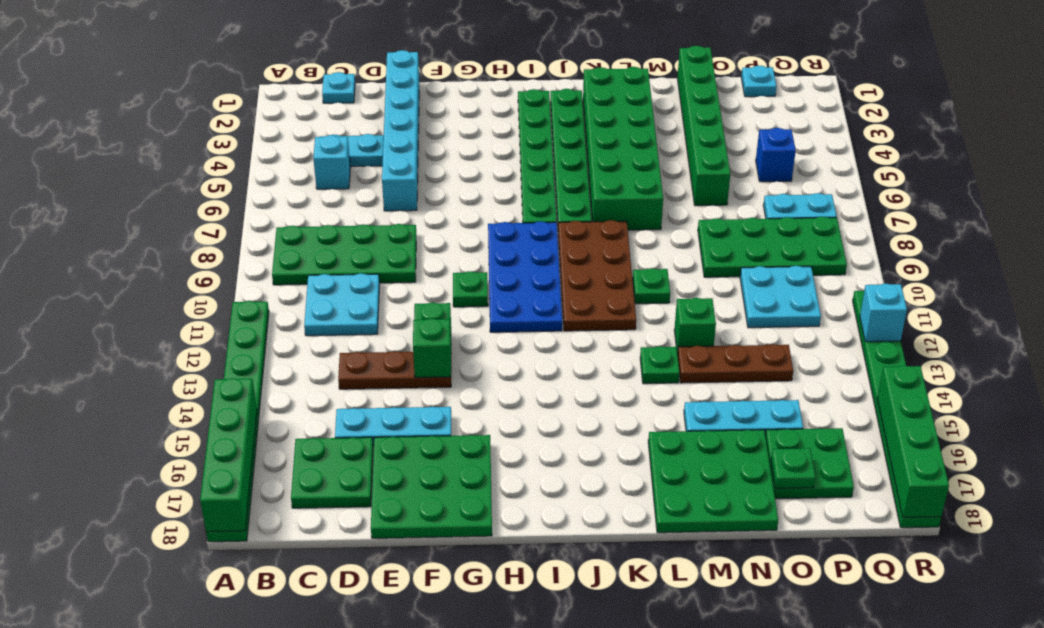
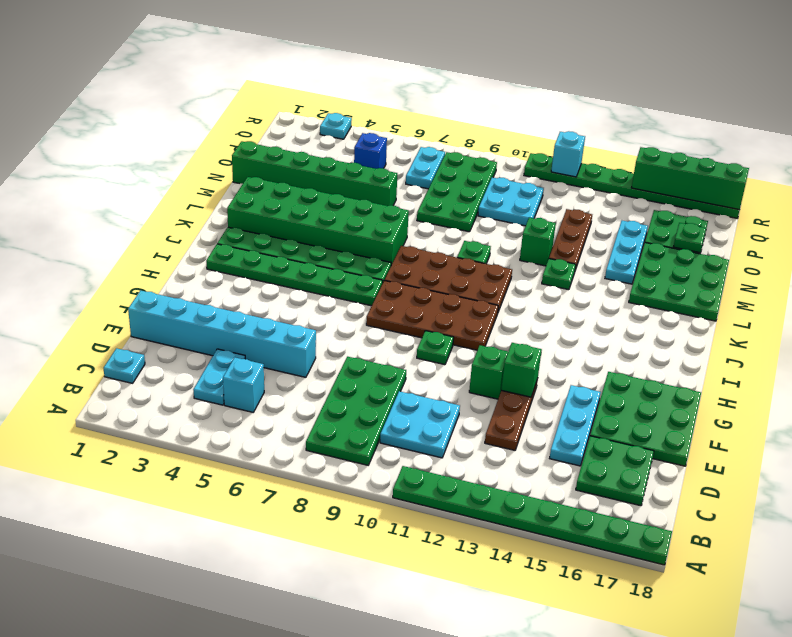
green brick A15:A18 level 2 -> none
blue plate H8:I11 level 1 -> brown plate H8:I11 level 1
cyan plate P1 level 1 -> cyan plate R3 level 1

